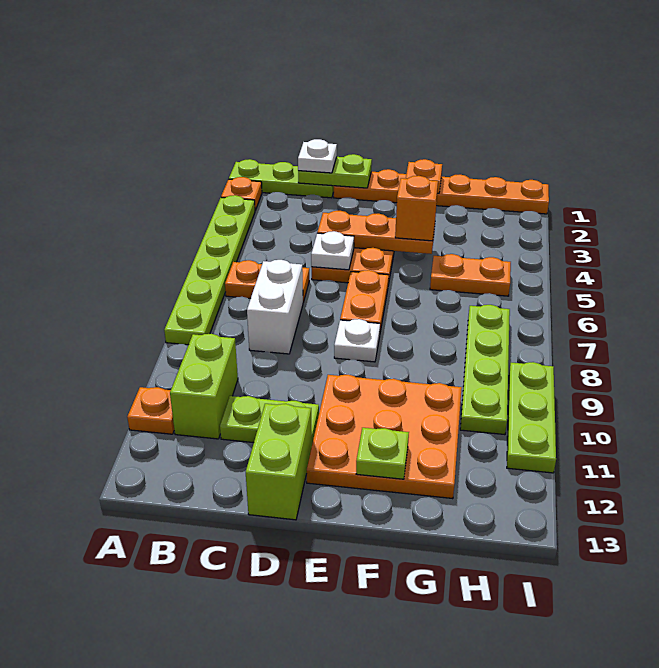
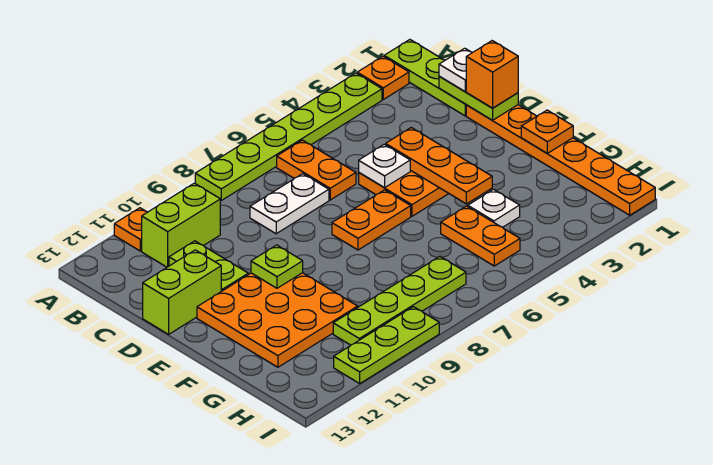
white brick C7:C8 level 1 -> white plate C7:C8 level 1
white plate E8 level 1 -> white plate G4 level 1
orange brick F4 level 3 -> orange brick D1 level 3
lime plate F12 level 2 -> lime plate E10 level 2

